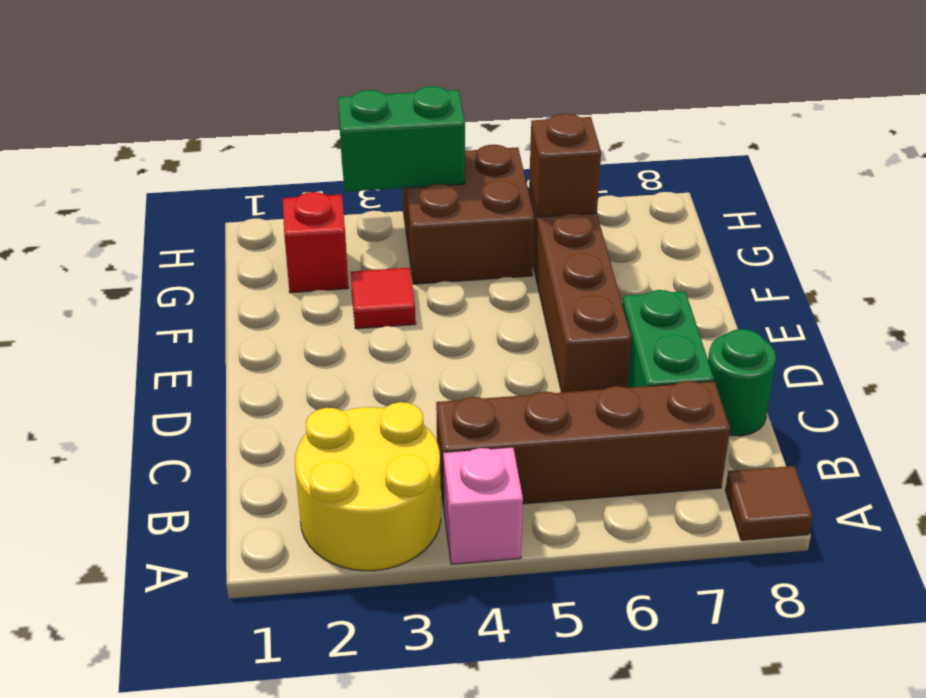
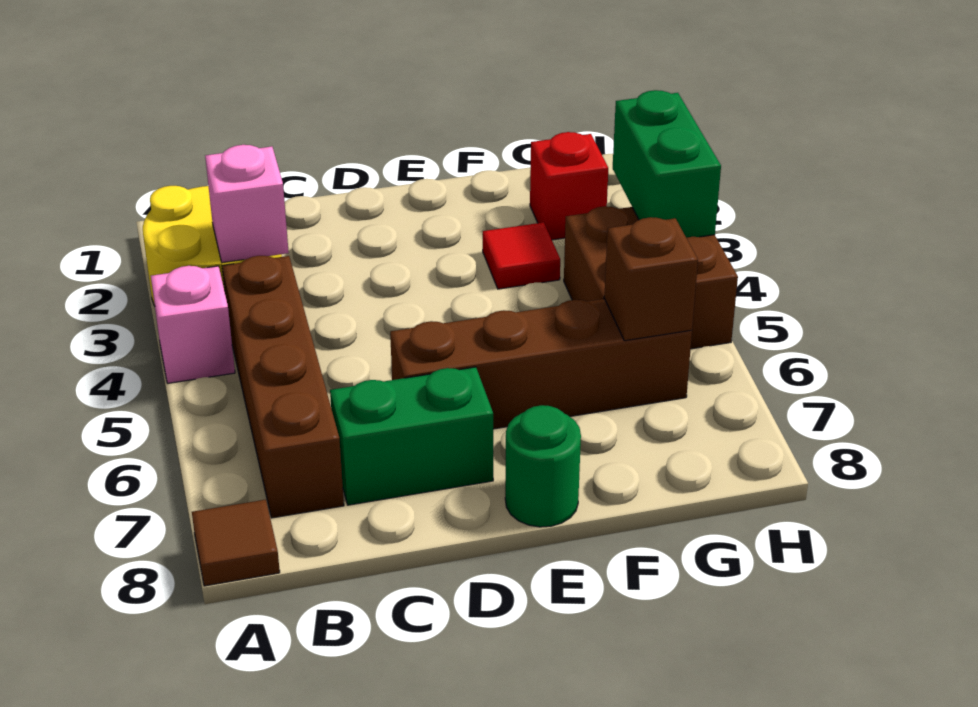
none -> pink brick B3 level 2
green round brick C8 level 1 -> green round brick E8 level 1

